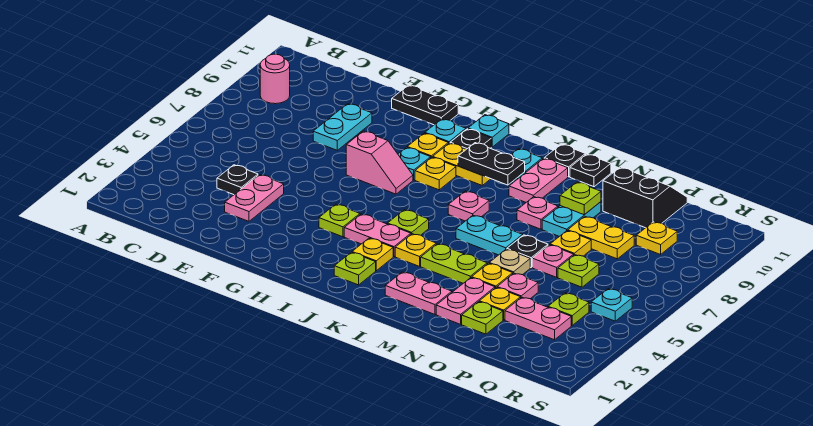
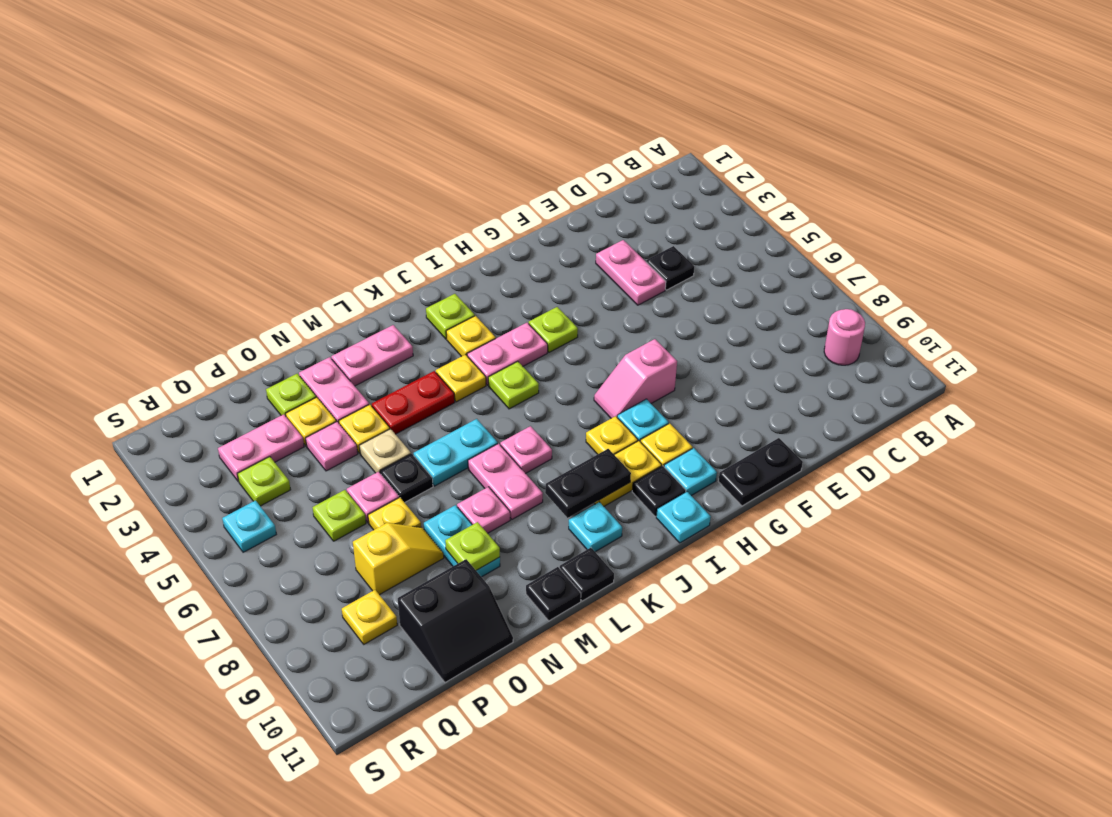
cyan plate E8:E9 level 1 -> none
lime plate L4:M4 level 1 -> red plate L4:M4 level 1
pink plate L9:L10 level 1 -> pink plate L7:L8 level 1
yellow plate O8:P8 level 1 -> yellow slope O8:P8 level 1 top P

